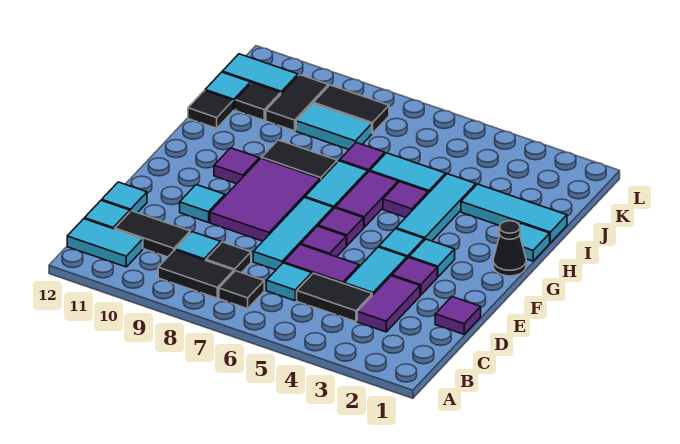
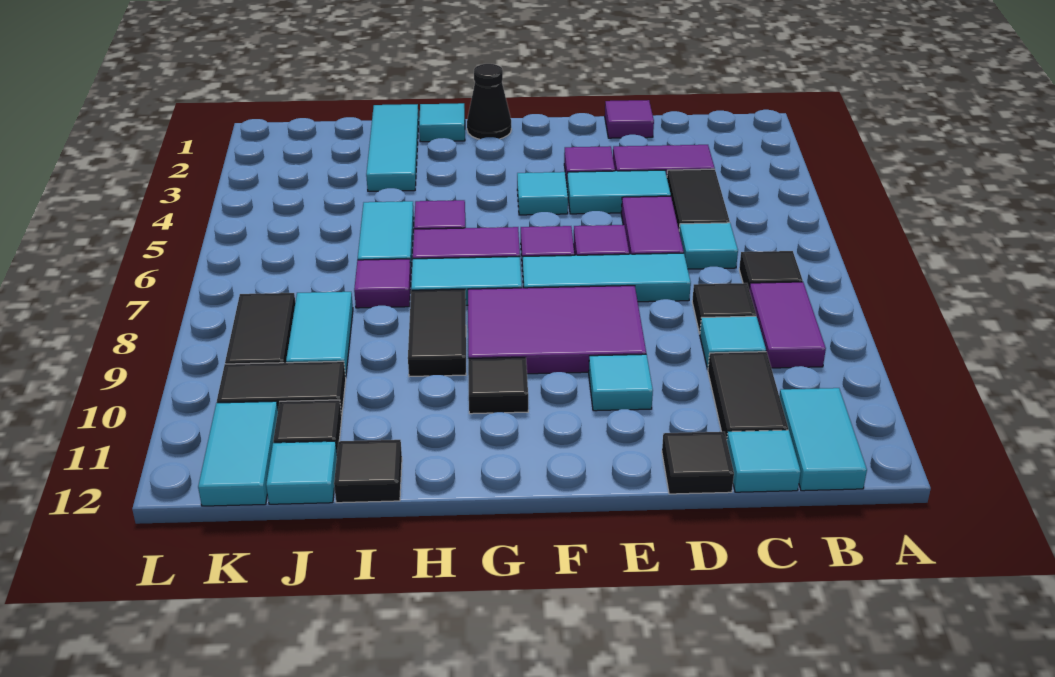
black tile B8:B9 level 1 -> purple tile B8:B9 level 1
cyan tile D12 level 1 -> black tile D12 level 1
cyan tile F3 level 1 -> none
cyan tile G4:I4 level 1 -> none
purple tile G10 level 1 -> black tile G10 level 1

